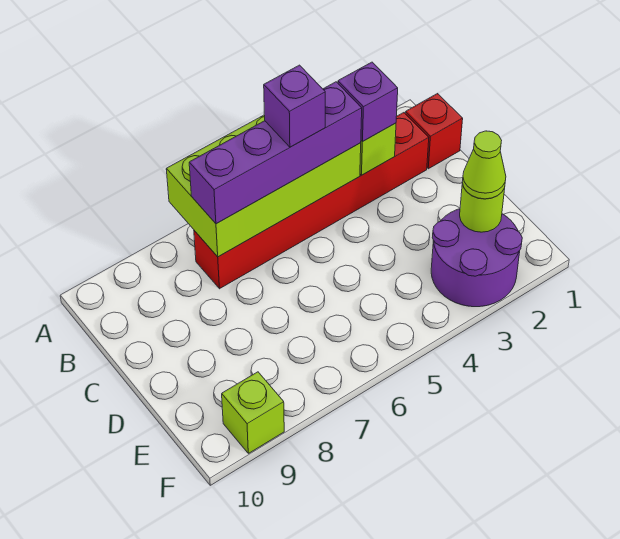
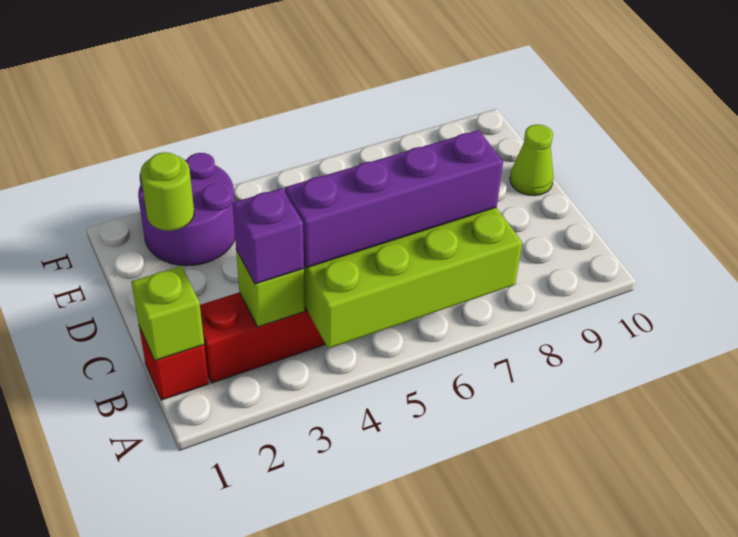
purple brick B5 level 4 -> none
lime cone E2 level 3 -> lime cone D10 level 1
lime brick F9 level 1 -> lime brick B1 level 2

